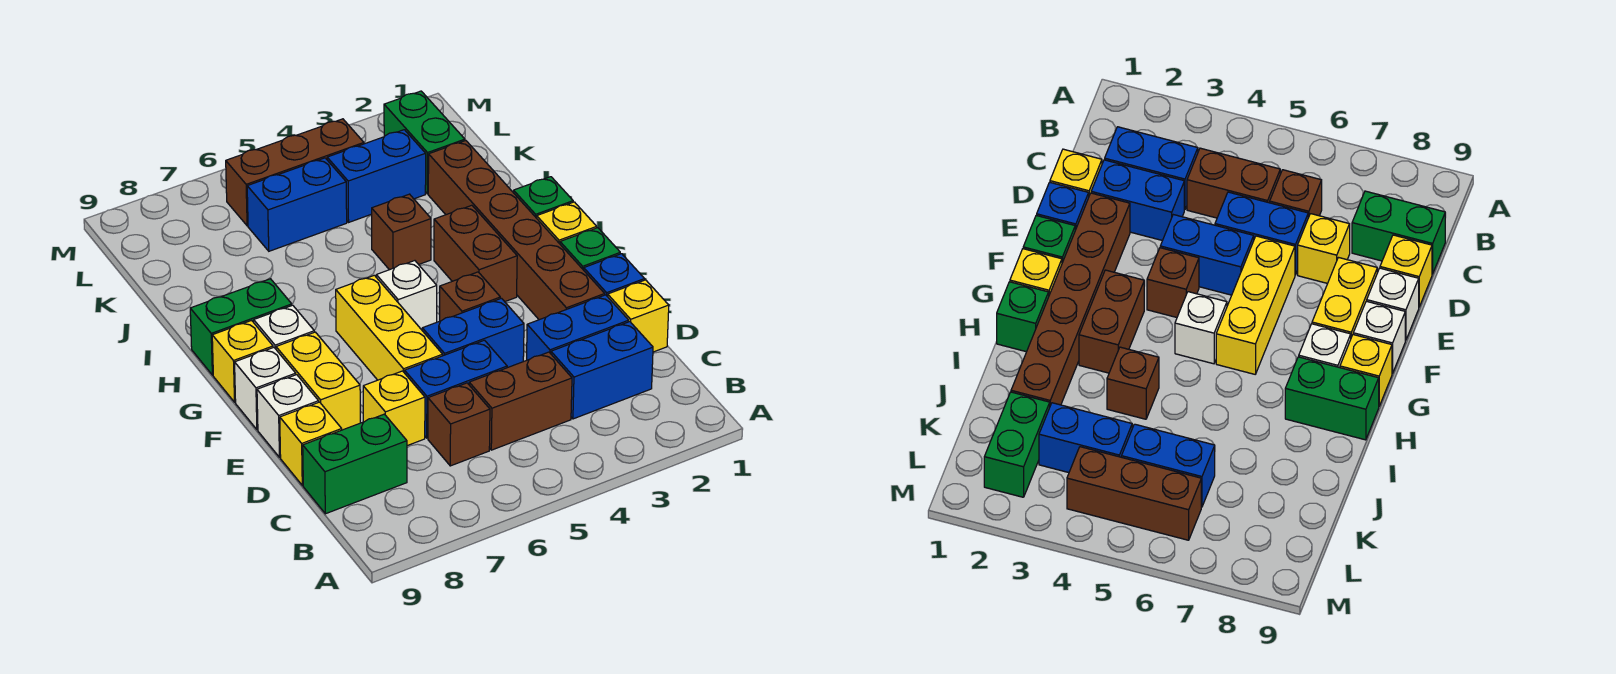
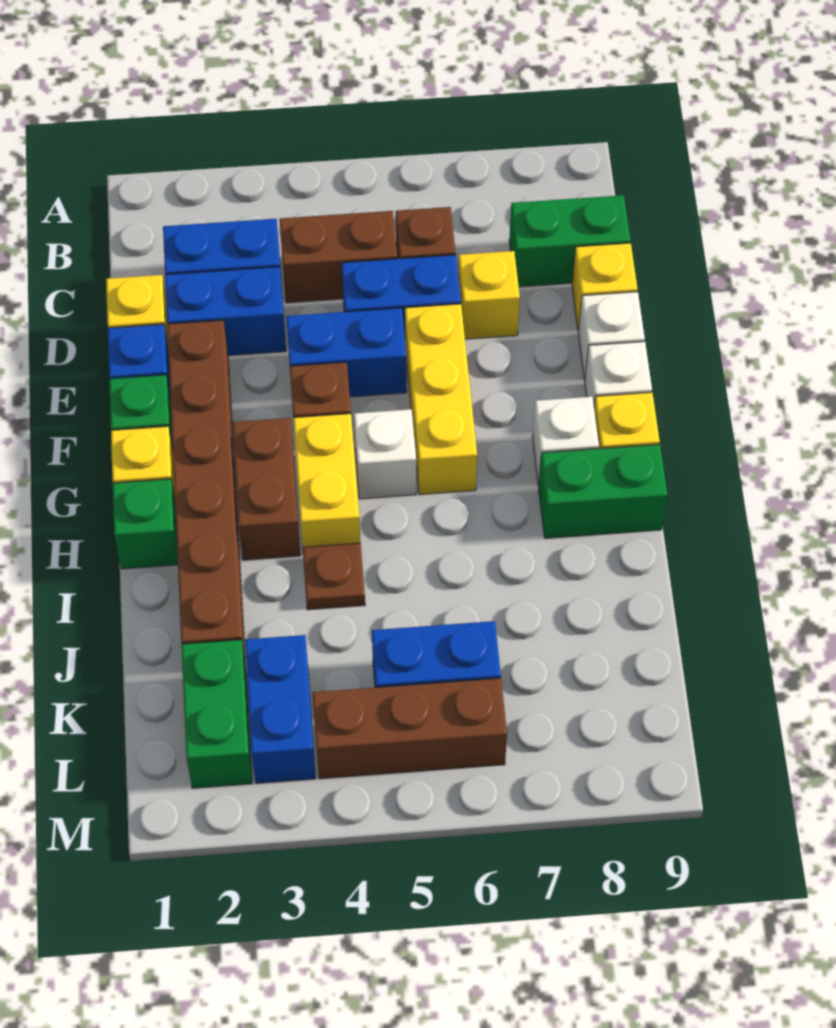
yellow brick E8:F8 level 1 -> yellow brick G4:H4 level 1
brown brick I4 level 1 -> brown plate I4 level 1
blue brick K3:K4 level 1 -> blue brick K3:L3 level 1

